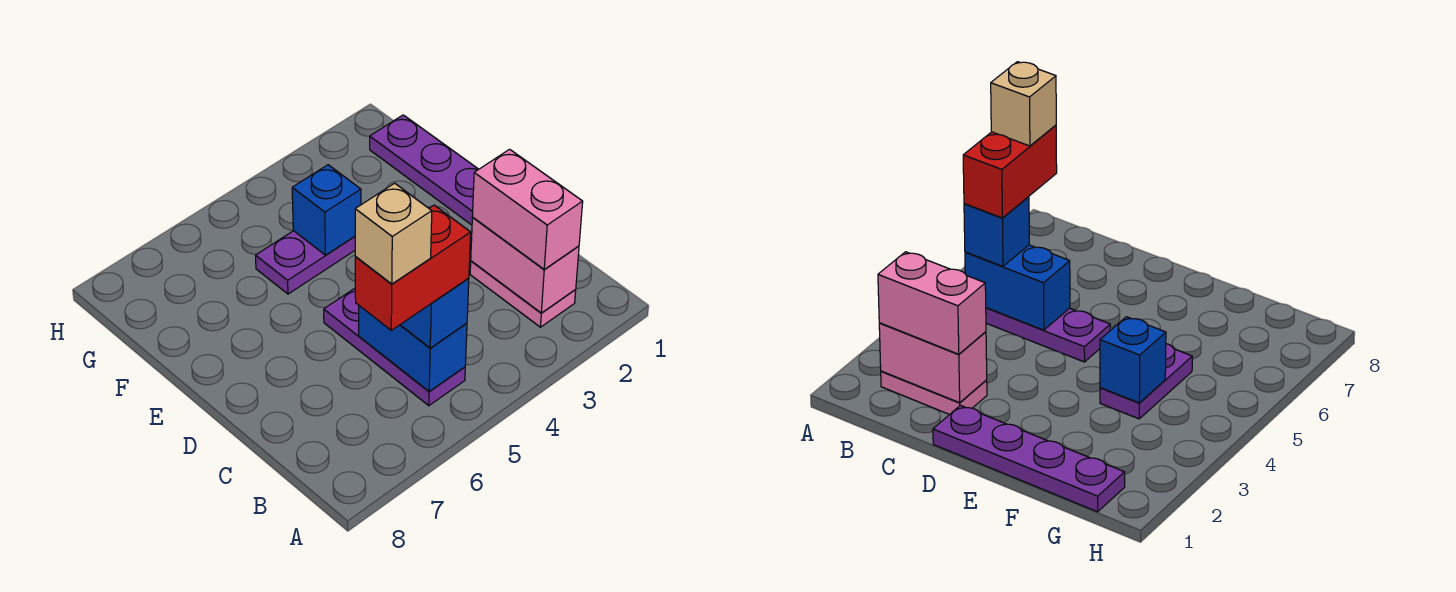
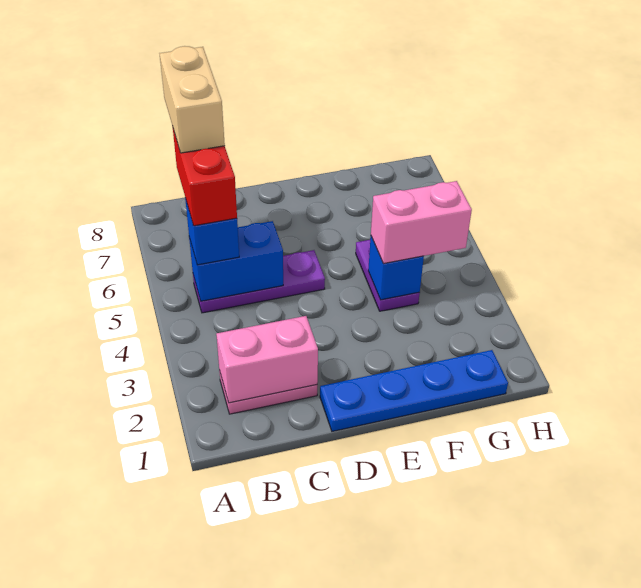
pink brick B2:C2 level 3 -> pink brick F4:G4 level 3
tan brick B6 level 5 -> tan brick B6:B7 level 5
purple plate D1:G1 level 1 -> blue plate D1:G1 level 1

